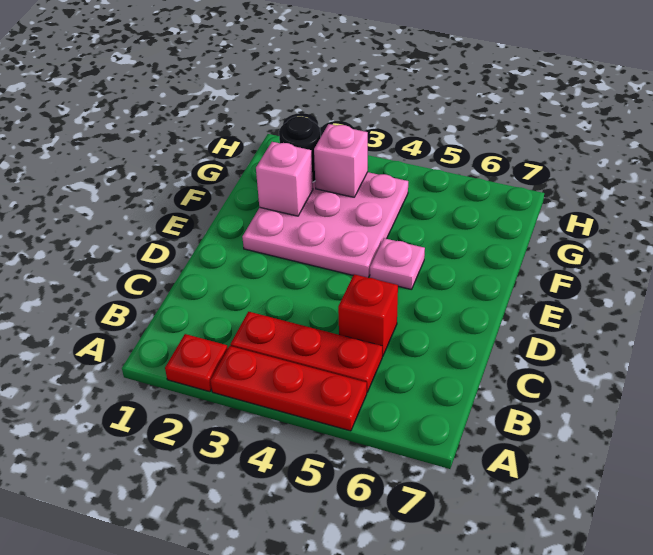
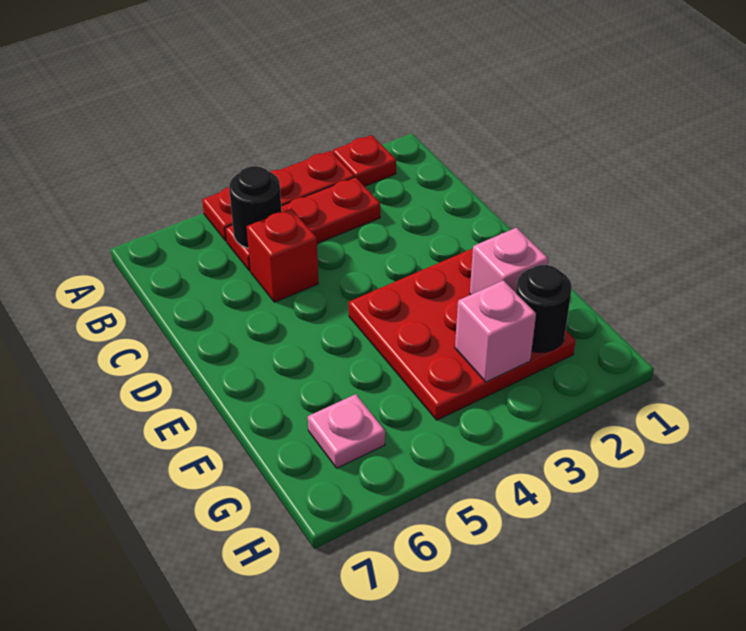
none -> black round brick B5 level 2
pink plate E2:G4 level 1 -> red plate E2:G4 level 1
pink plate E5 level 1 -> pink plate G6 level 1

